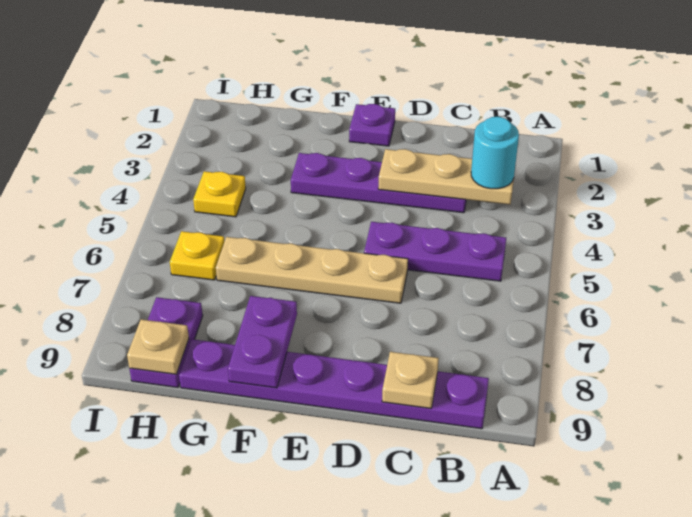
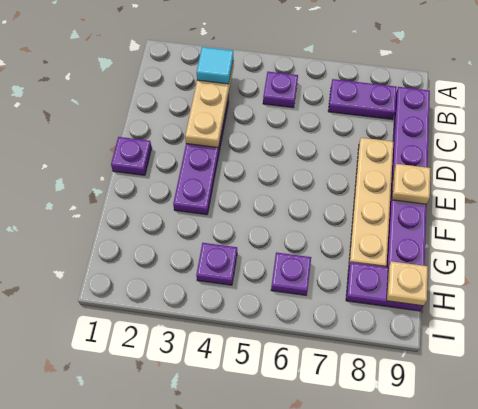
cyan round brick B3 level 3 -> cyan tile B3 level 3
purple plate B5:D5 level 1 -> purple plate B5 level 1
tan plate C9 level 2 -> tan plate E9 level 2
tan plate D6:G6 level 1 -> tan plate D8:G8 level 1
purple plate F8:F9 level 2 -> purple plate B7:B8 level 1
yellow plate H4 level 1 -> purple plate H4 level 1
yellow plate H6 level 1 -> purple plate H6 level 1

